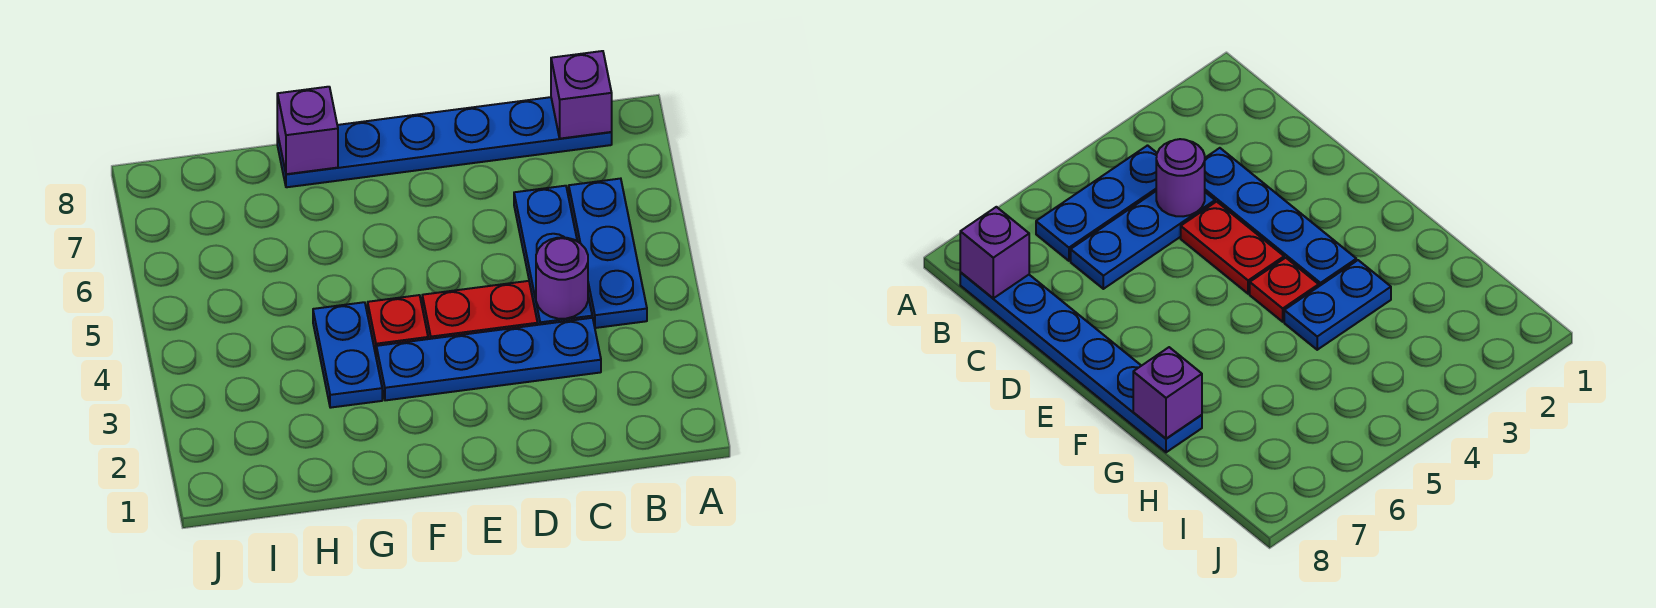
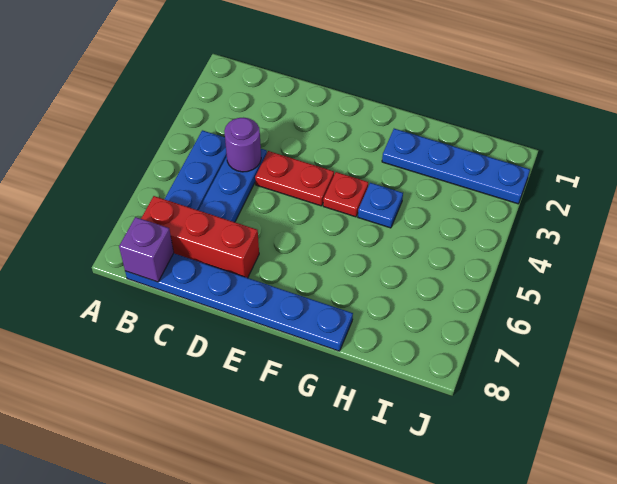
none -> red brick B7:D7 level 1
blue plate C3:F3 level 1 -> blue plate G2:J2 level 1
blue plate G3:G4 level 1 -> blue plate G4 level 1
purple brick G8 level 2 -> none

